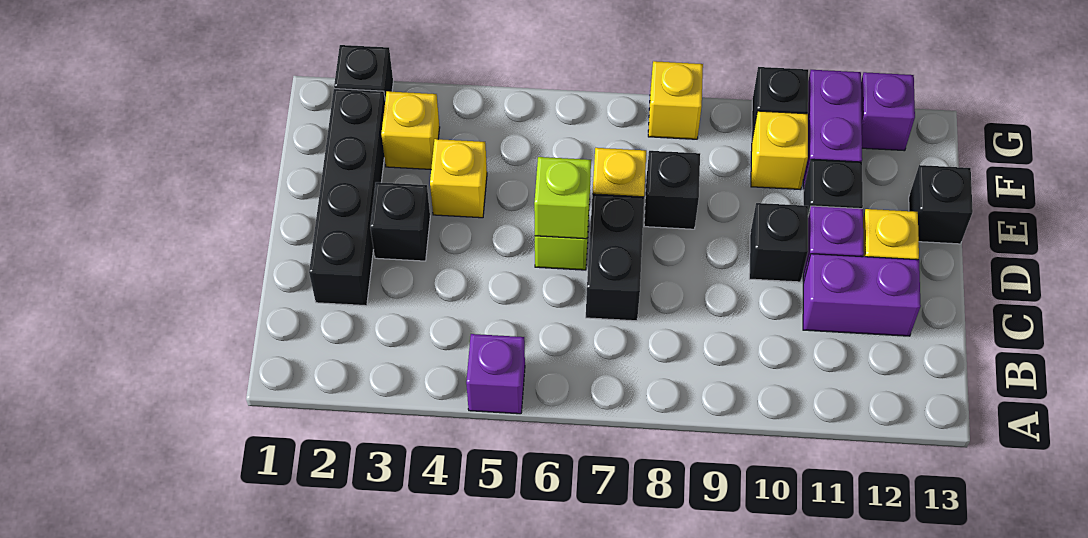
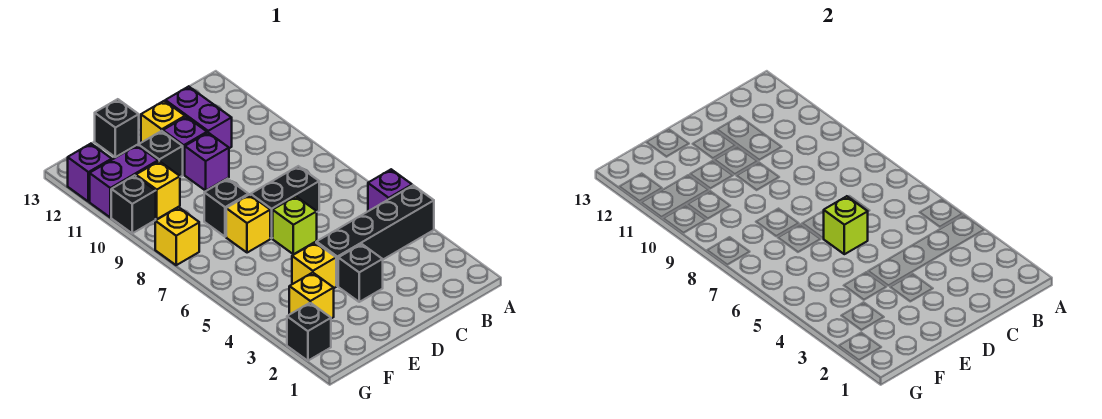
black brick C2:F2 level 1 -> black brick A4:D4 level 1
black brick D10 level 1 -> purple brick D10 level 1

